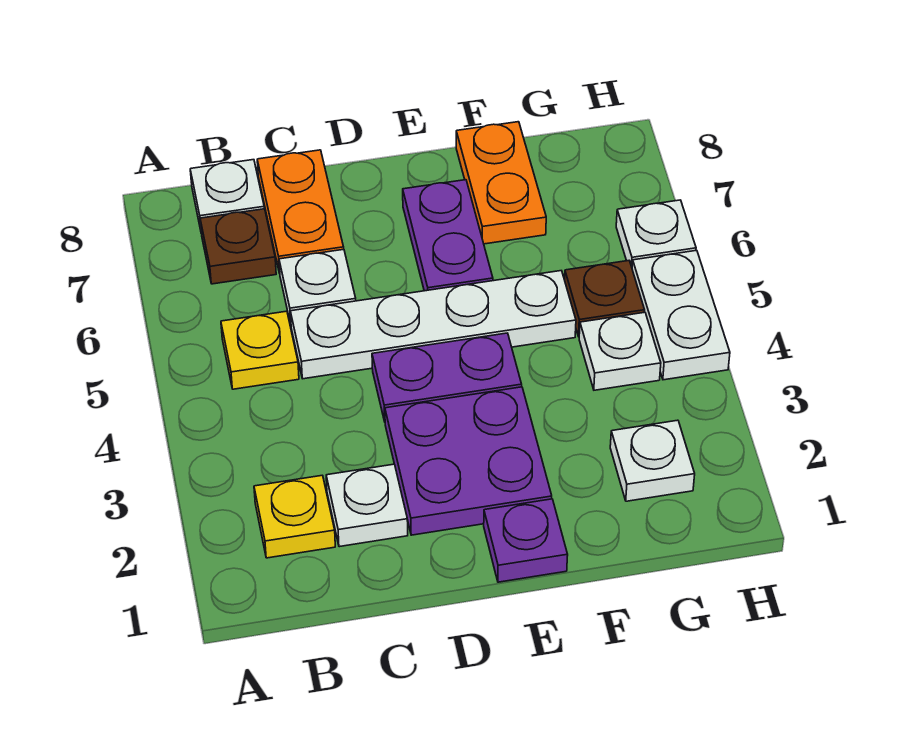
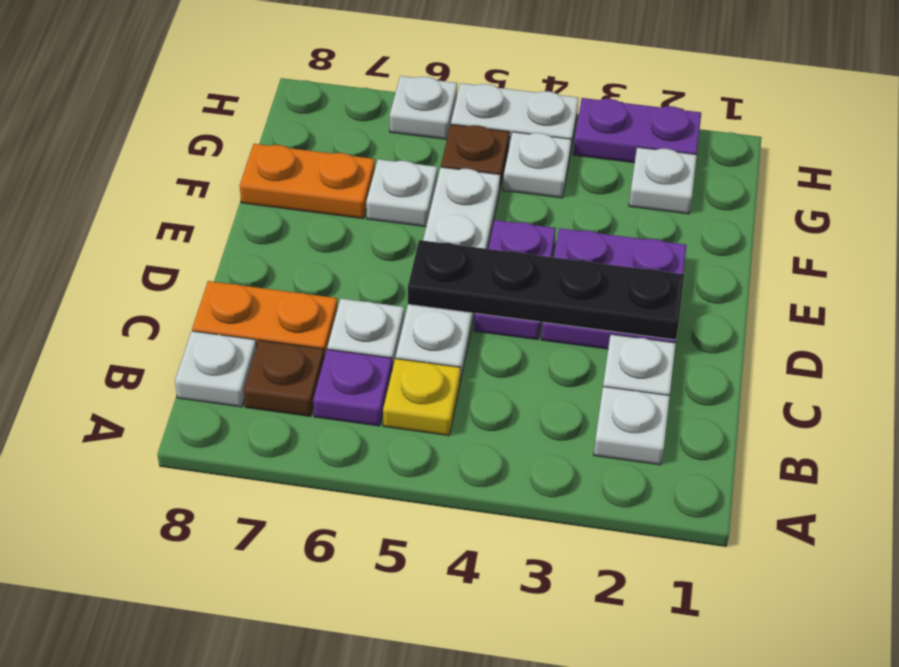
yellow plate B2 level 1 -> white plate B2 level 1
none -> black plate D2:D5 level 2
purple plate E1 level 1 -> purple plate B6 level 1
purple plate E6:E7 level 1 -> purple plate H2:H3 level 1
none -> white plate F6 level 1

